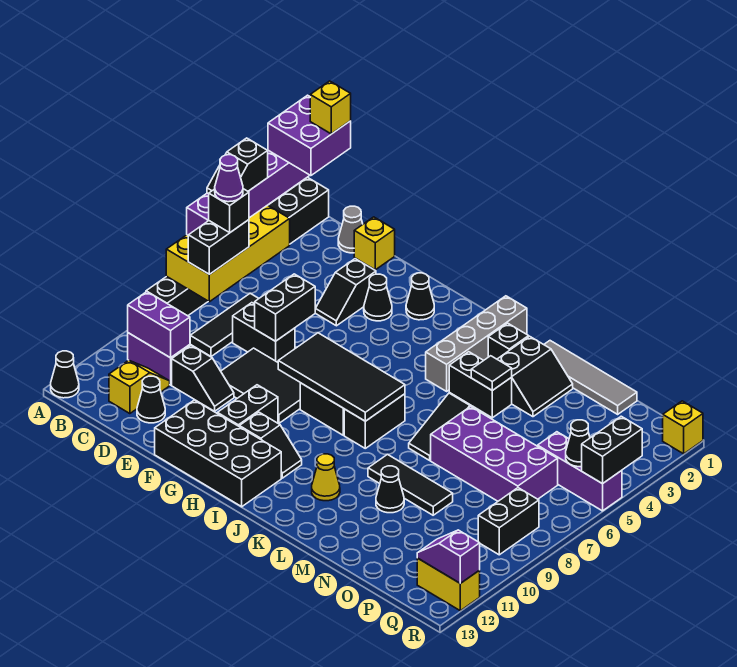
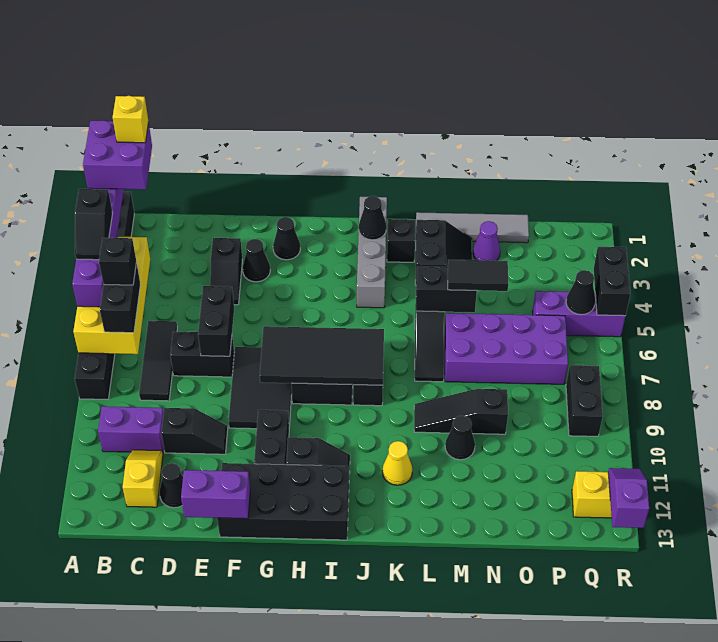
black cone A13 level 1 -> black cone J2 level 2
purple cone B6 level 5 -> purple cone N2 level 1
purple brick B10:C10 level 2 -> purple brick E13:F13 level 2
grey cone C1 level 1 -> none
yellow brick D1 level 1 -> none
black tile E8:G9 level 1 -> black tile F7:G9 level 1
black tile L9:N9 level 1 -> black slope L9:N9 level 1 top N
black tile M5 level 3 -> black tile M5:N5 level 3
purple slope Q12:R12 level 2 top R -> purple slope R12:R13 level 2 top 13
yellow brick R1 level 1 -> none

